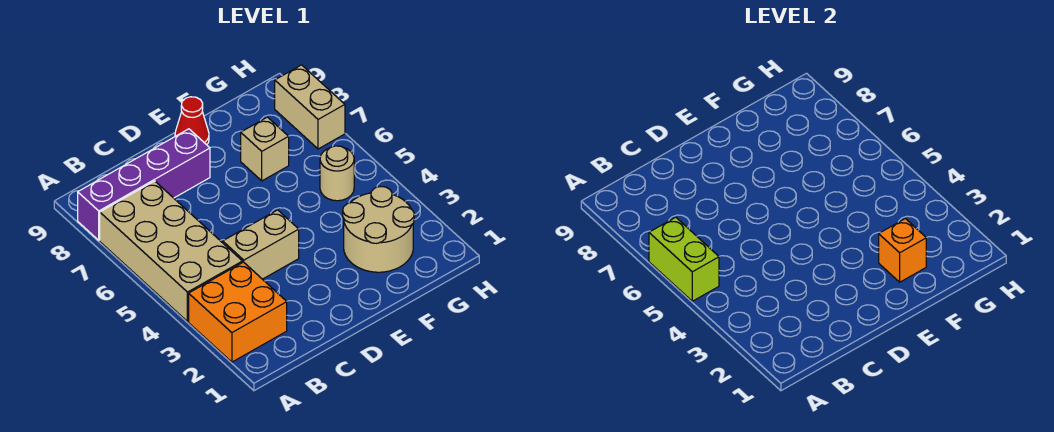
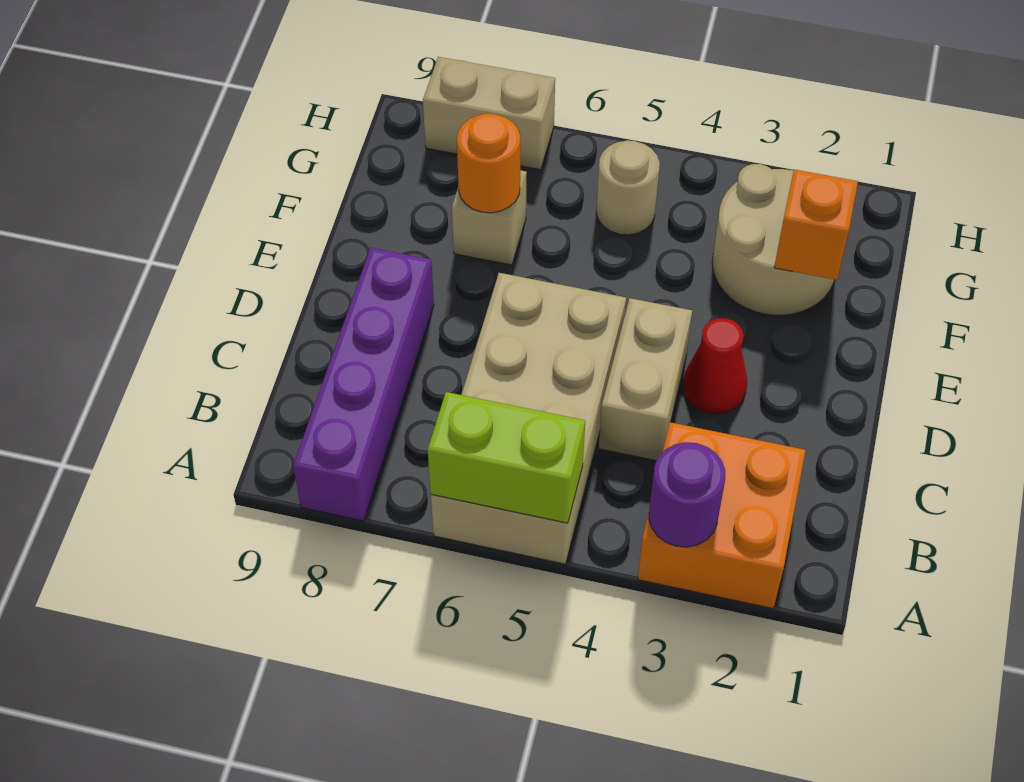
none -> purple round brick A3 level 2
tan brick A4:B7 level 1 -> tan brick A5:D6 level 1
red cone E9 level 1 -> red cone D3 level 1
none -> orange round brick F7 level 2

